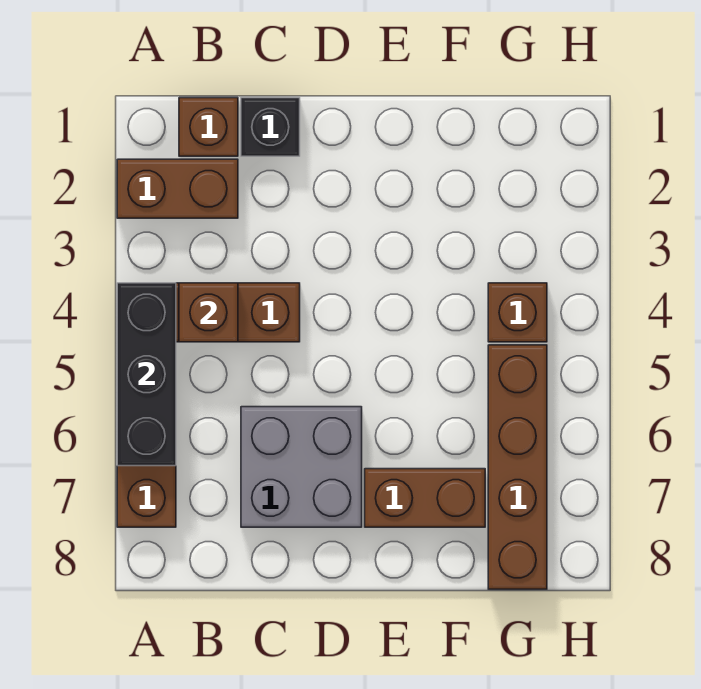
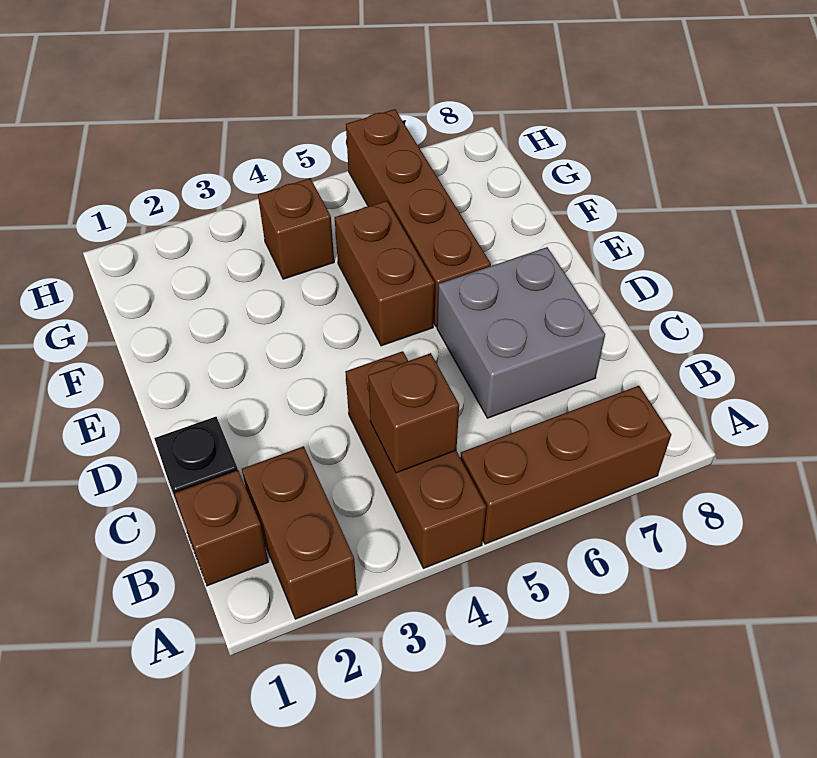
black brick A4:A6 level 2 -> none
brown brick E7:F7 level 1 -> brown brick E5:F5 level 1
brown brick G5:G8 level 1 -> brown brick E6:H6 level 1

